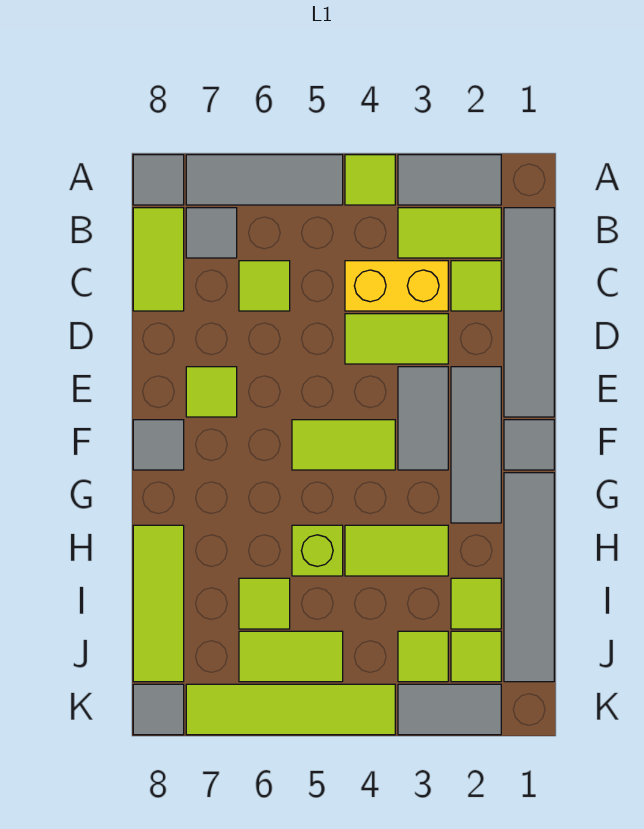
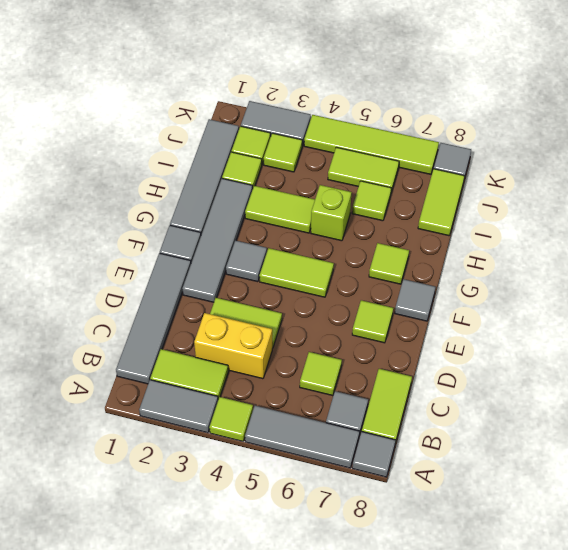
lime tile C2 level 1 -> lime tile G7 level 1
grey tile E2:G2 level 1 -> grey tile E2:H2 level 1
grey tile E3:F3 level 1 -> grey tile F3 level 1
lime tile H8:J8 level 1 -> lime tile I8:J8 level 1

